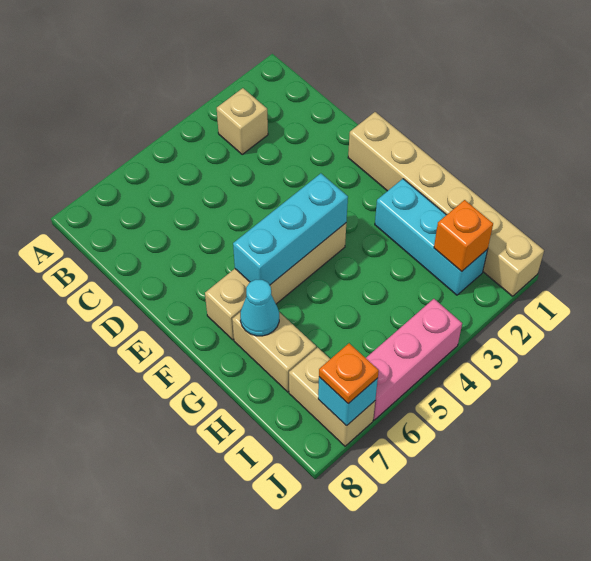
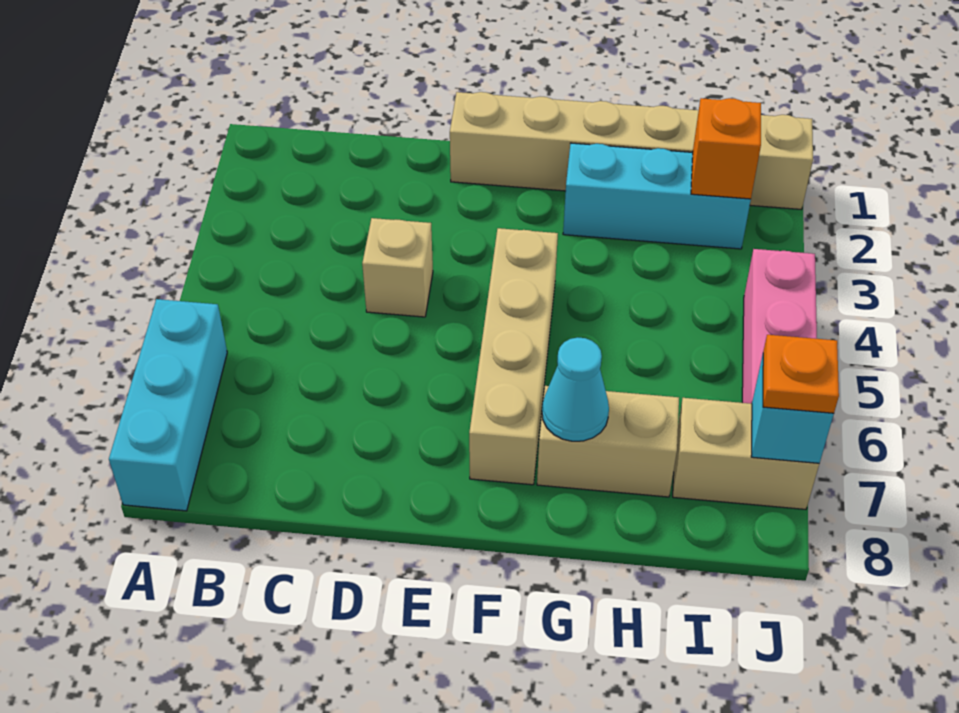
tan brick B3 level 1 -> tan brick D4 level 1
cyan brick F4:F6 level 2 -> cyan brick A6:A8 level 1

